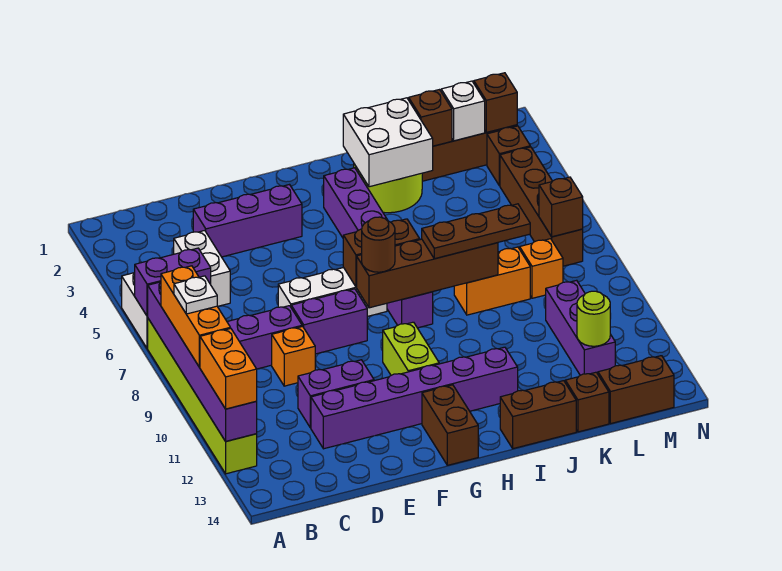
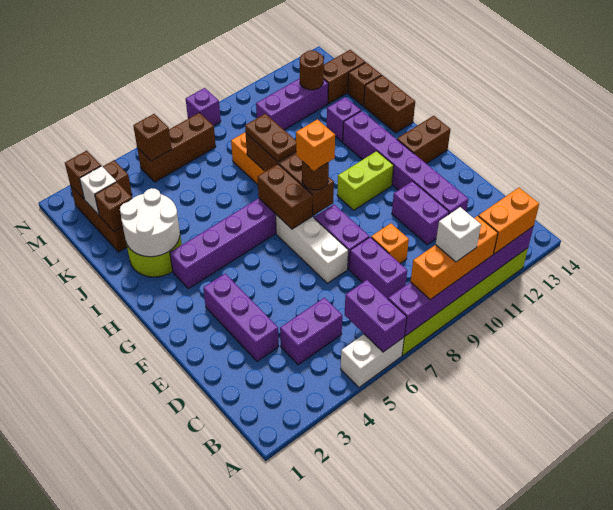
white plate A9 level 4 -> white brick A9 level 4
white brick C4:C5 level 1 -> purple brick C4:C5 level 1
white brick I2:J3 level 2 -> white round brick I2:J3 level 2
brown plate I8:K8 level 3 -> brown plate I8:J8 level 3
none -> purple brick J12 level 1
orange brick L8 level 1 -> orange brick G8 level 4
lime round brick L12 level 2 -> brown round brick L12 level 2
brown brick L14:M14 level 1 -> brown brick L13:L14 level 1
brown brick M4:M7 level 1 -> brown brick M5:M7 level 1
brown brick M7 level 2 -> brown brick M5 level 2
none -> purple brick N8 level 1

